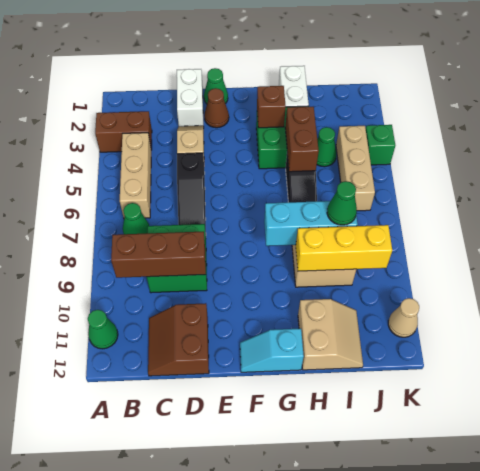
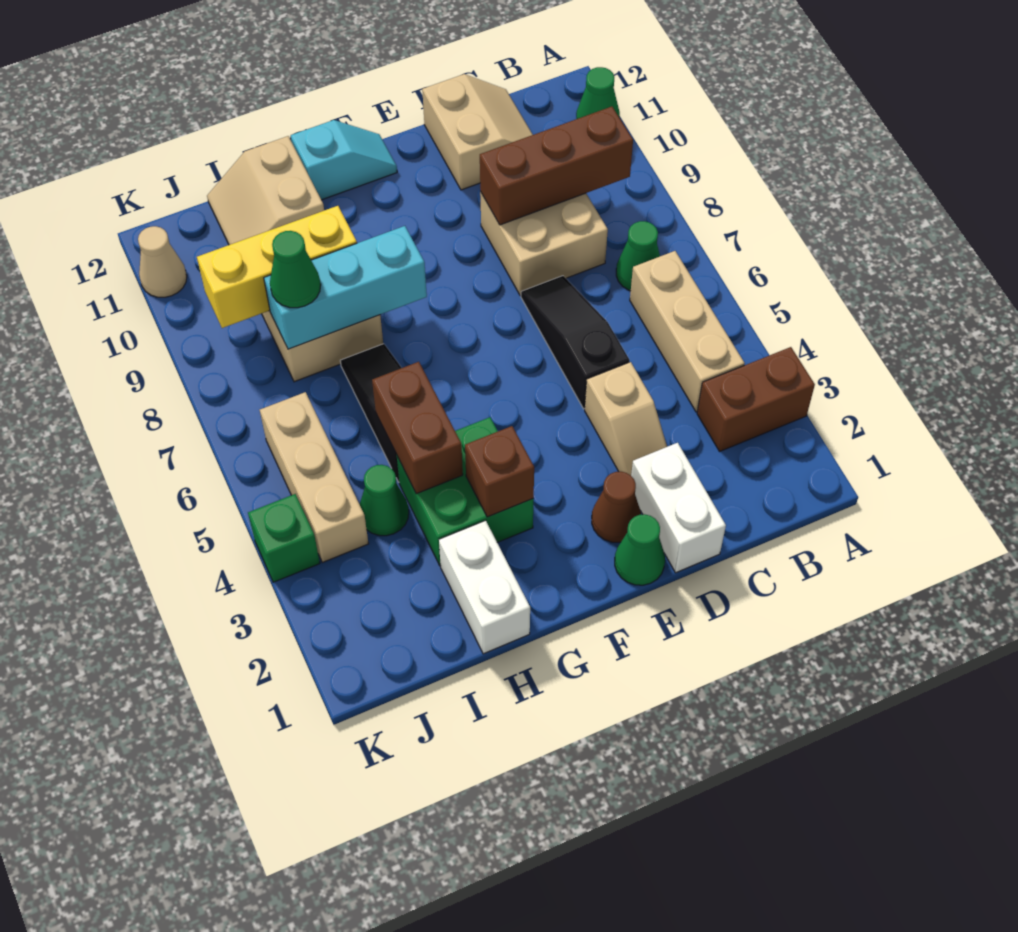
green brick C8:D9 level 1 -> tan brick C8:D9 level 1
brown slope C11:D12 level 1 top D -> tan slope C11:D12 level 1 top D

